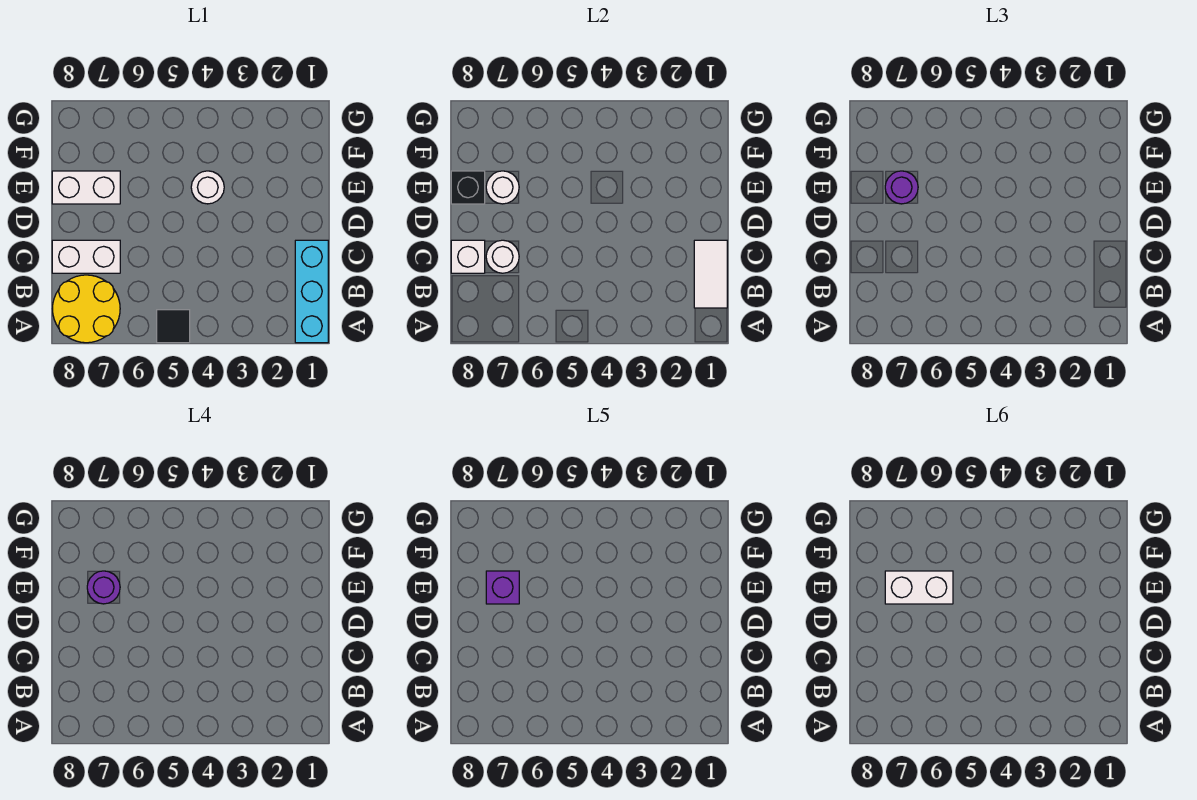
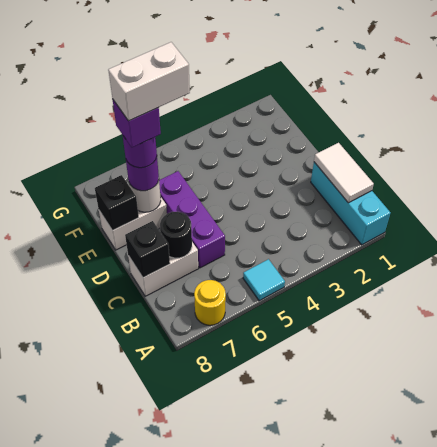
black tile A5 level 1 -> cyan tile A5 level 1
yellow round brick A7:B8 level 1 -> yellow round brick A7 level 1
none -> purple brick C6:E6 level 1
white round brick C7 level 2 -> black round brick C7 level 2
white brick C8 level 2 -> black brick C8 level 2
white round brick E4 level 1 -> none

